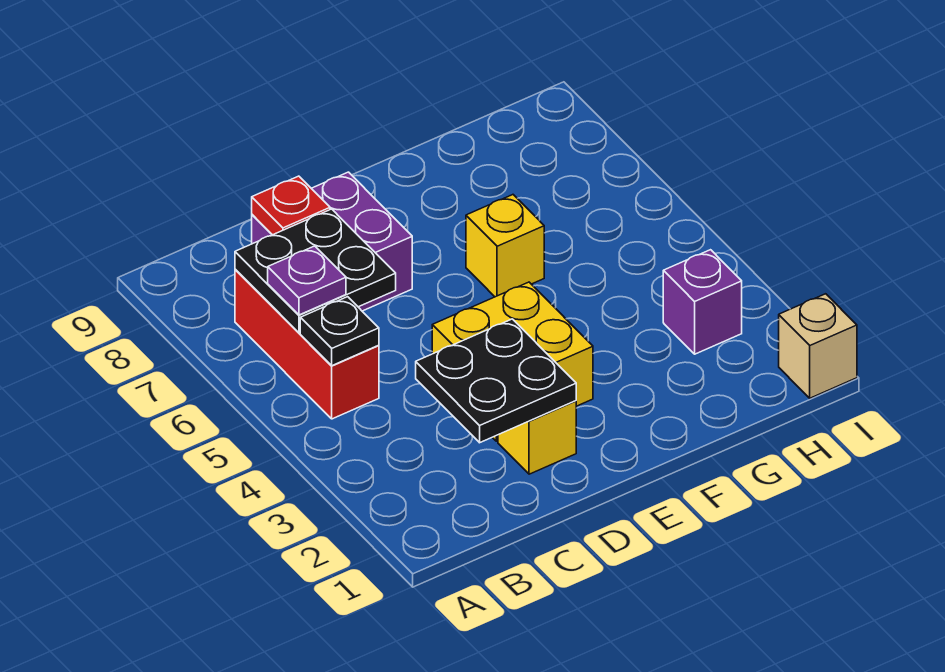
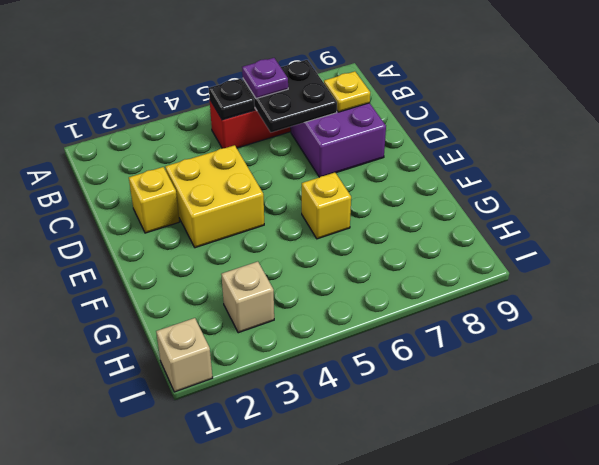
black plate C2:D3 level 2 -> none
red plate C8 level 2 -> yellow plate C8 level 2
purple brick H3 level 1 -> tan brick H3 level 1

